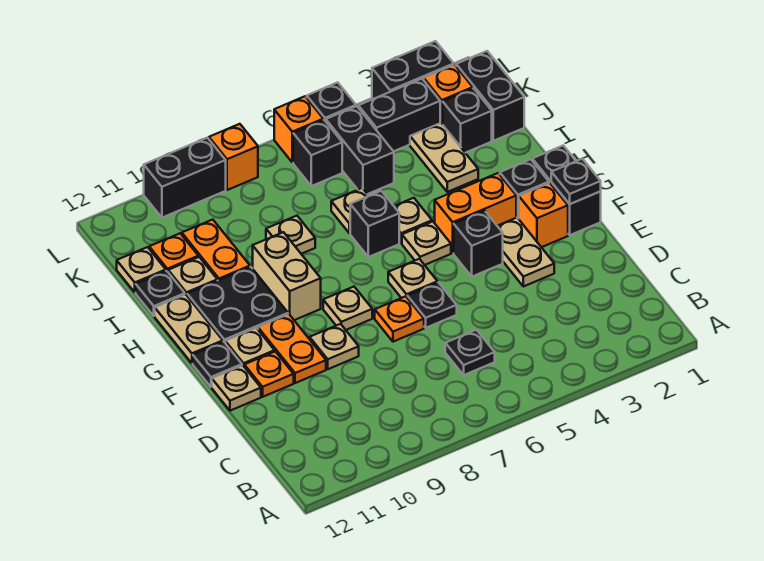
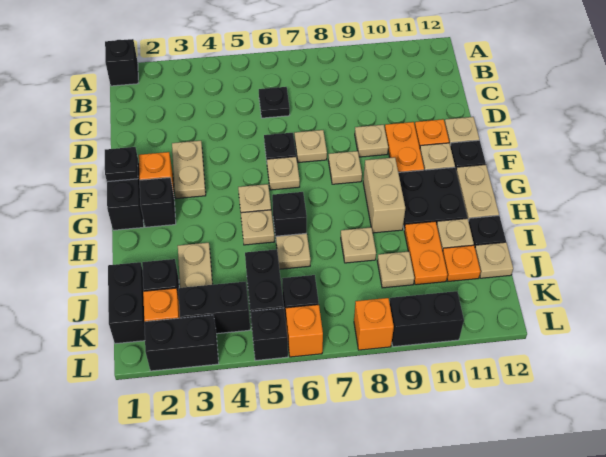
orange plate E7 level 1 -> tan plate E7 level 1
black brick F4 level 1 -> black brick A1 level 1
orange brick G3:G4 level 1 -> none
none -> tan plate J9 level 1

